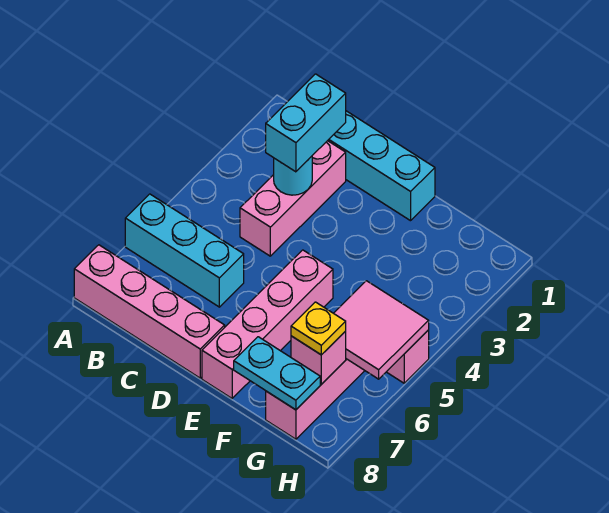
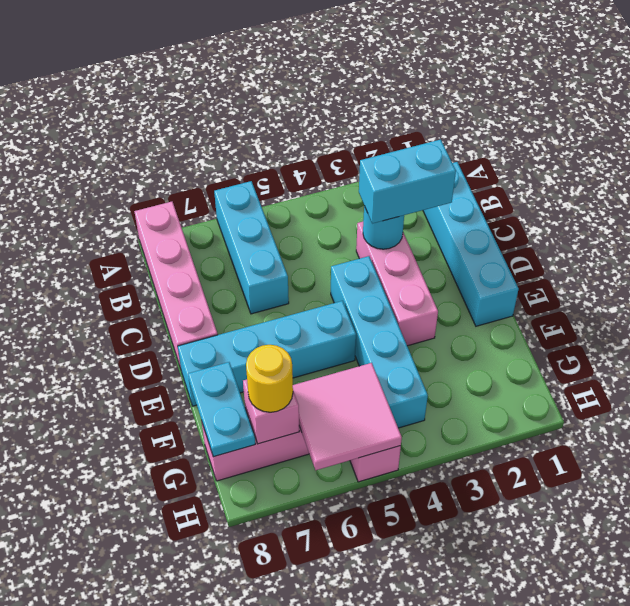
pink brick C2:C4 level 1 -> pink brick C3:E3 level 1
none -> cyan brick D4:G4 level 1
pink brick E5:E8 level 1 -> cyan brick E5:E8 level 1
yellow plate G7 level 3 -> yellow round brick G7 level 3

